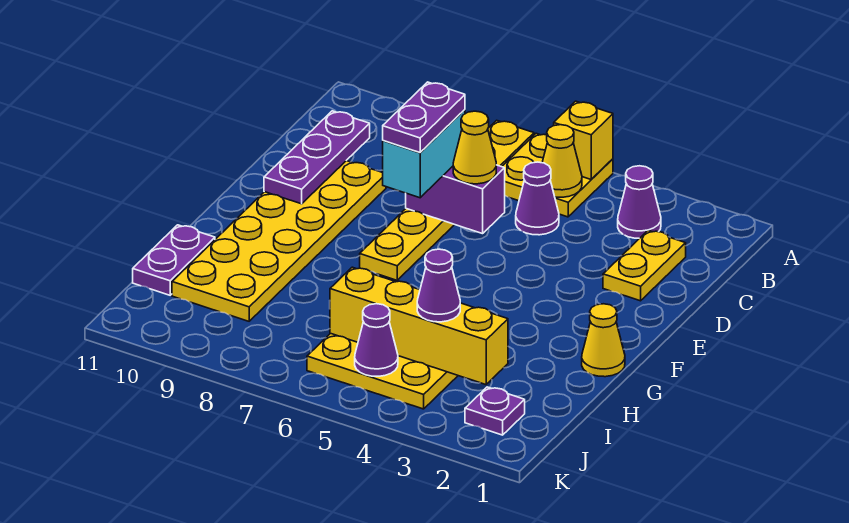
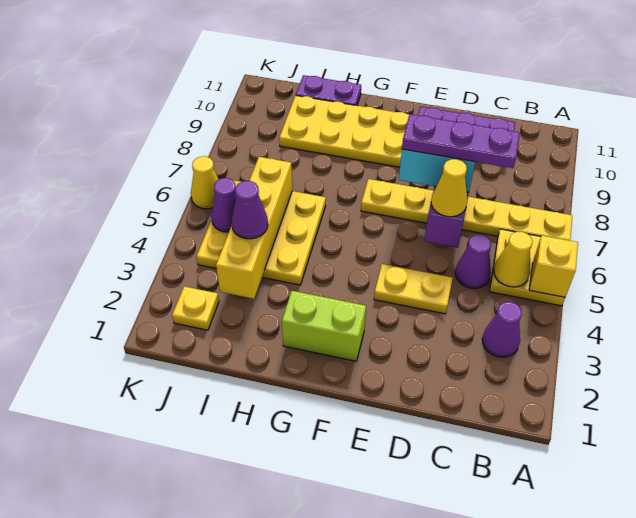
yellow plate C2:D2 level 1 -> yellow plate D4:E4 level 1
purple plate D7:E7 level 4 -> purple plate C7:E7 level 4
none -> lime brick F2:G2 level 1
yellow cone G1 level 1 -> yellow cone K6 level 1
purple plate J2 level 1 -> yellow plate J2 level 1

